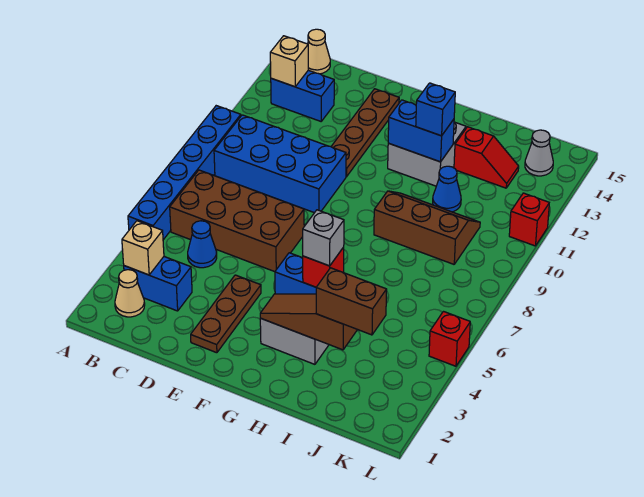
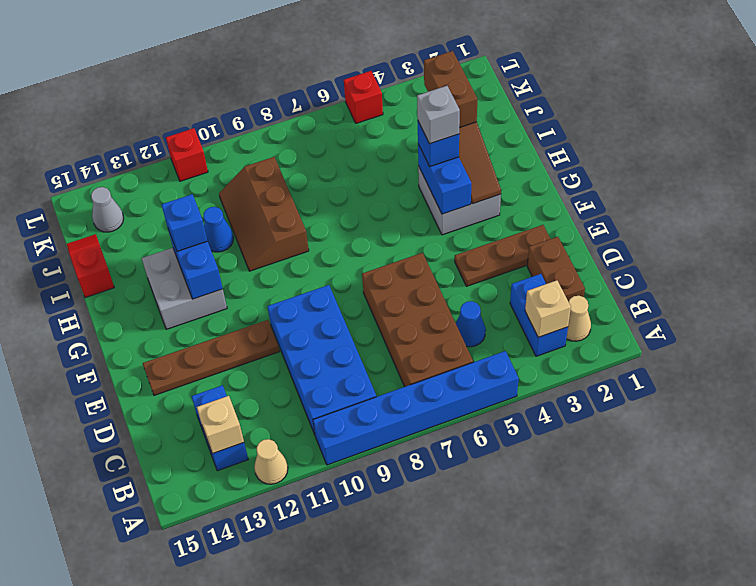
tan cone B15 level 1 -> tan cone A12 level 1
none -> brown brick C2:D2 level 1
red brick H4 level 3 -> blue brick H4 level 3
red slope I13:J13 level 1 top I -> red slope I15:J15 level 1 top I

